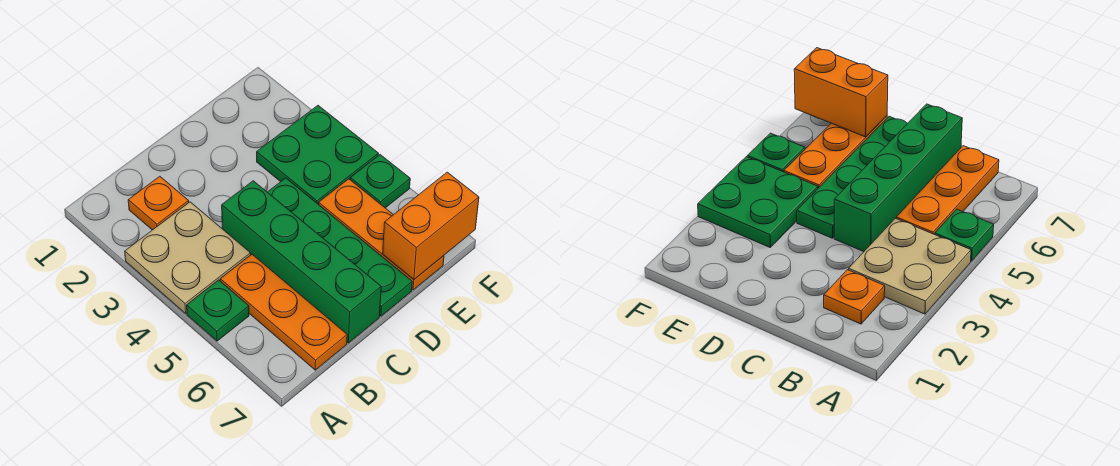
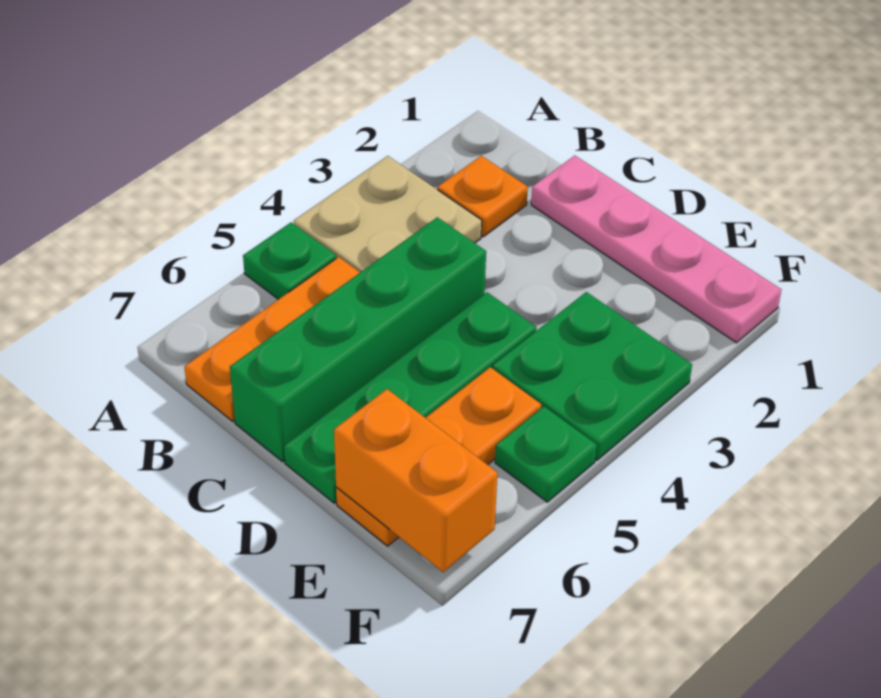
none -> pink plate C1:F1 level 1

